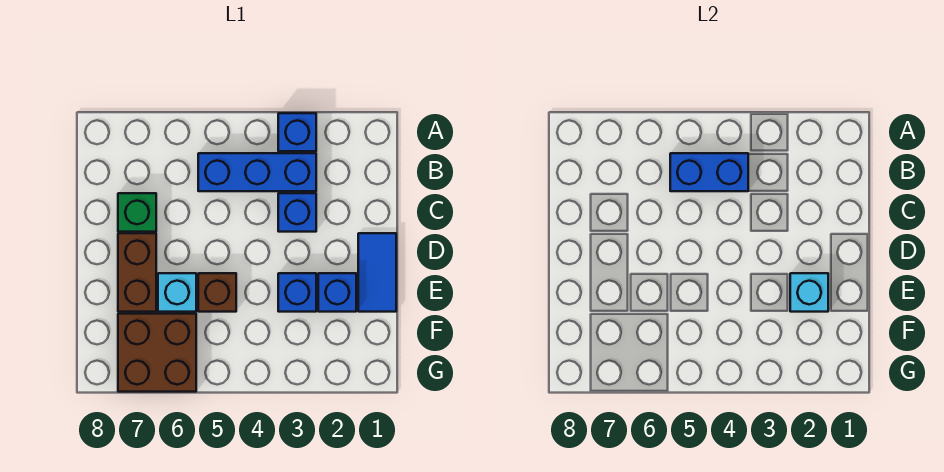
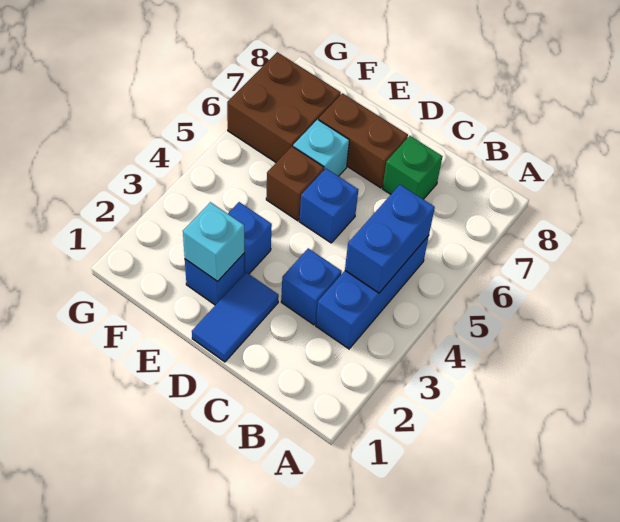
blue brick A3 level 1 -> blue brick D5 level 1
blue tile D1:E1 level 1 -> blue tile D1:D2 level 1

